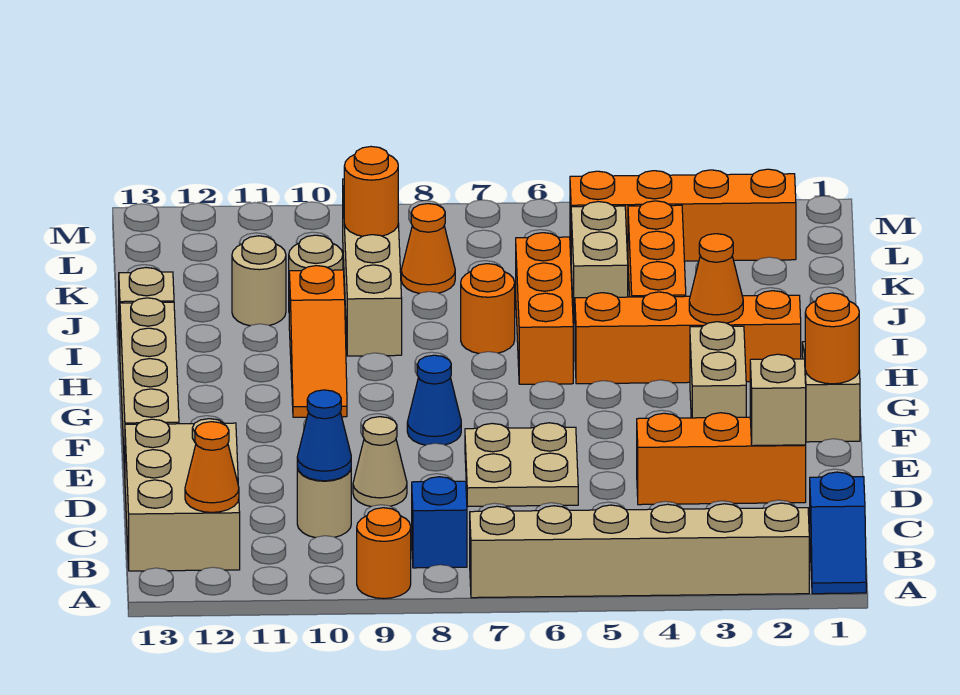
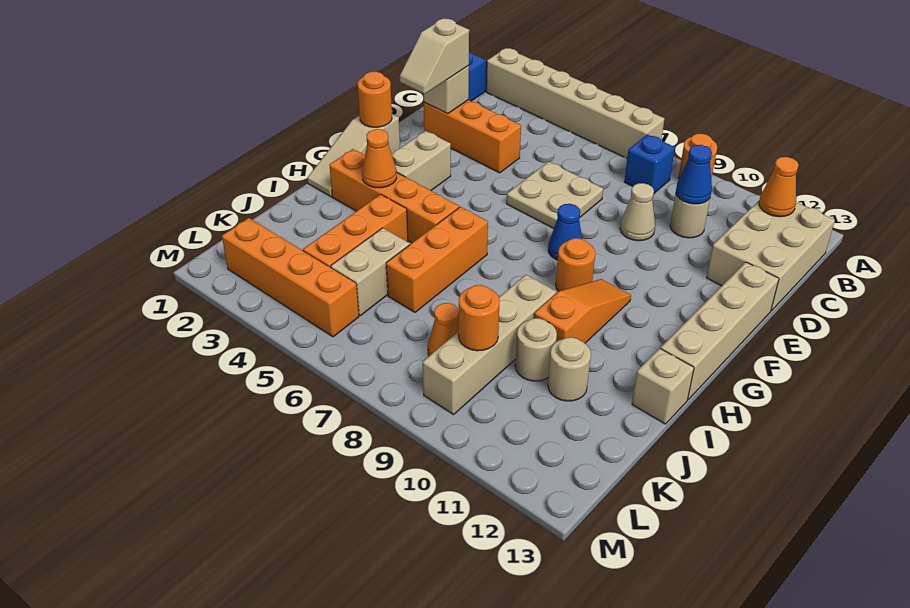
none -> tan slope D2:E2 level 3 top D
orange round brick I7 level 1 -> orange round brick G9 level 1

